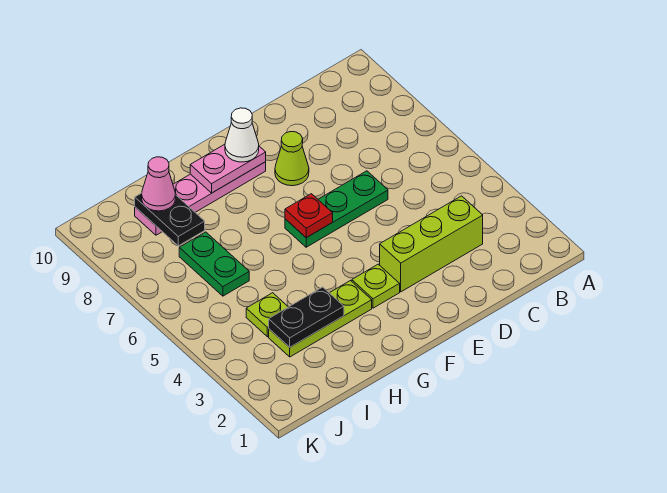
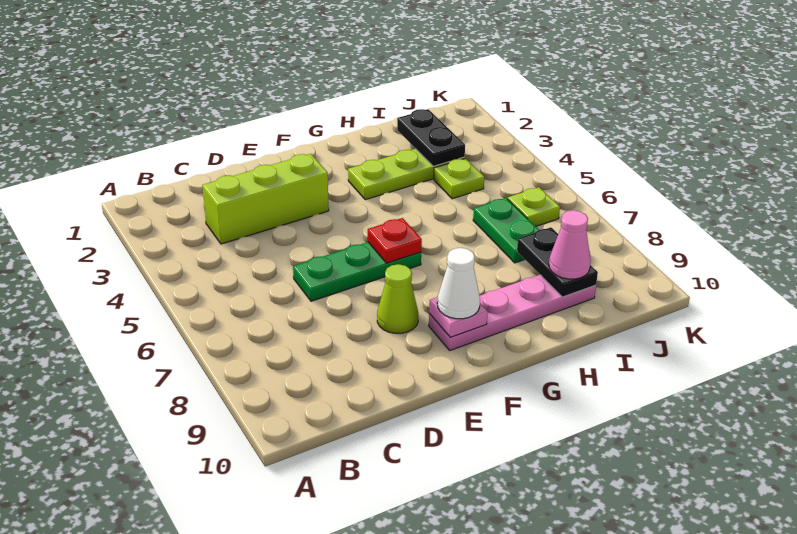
lime plate F3 level 1 -> lime plate J6 level 1
pink plate F9:G9 level 2 -> pink plate F9 level 2
black plate H3:I3 level 2 -> black plate I2:I3 level 2

